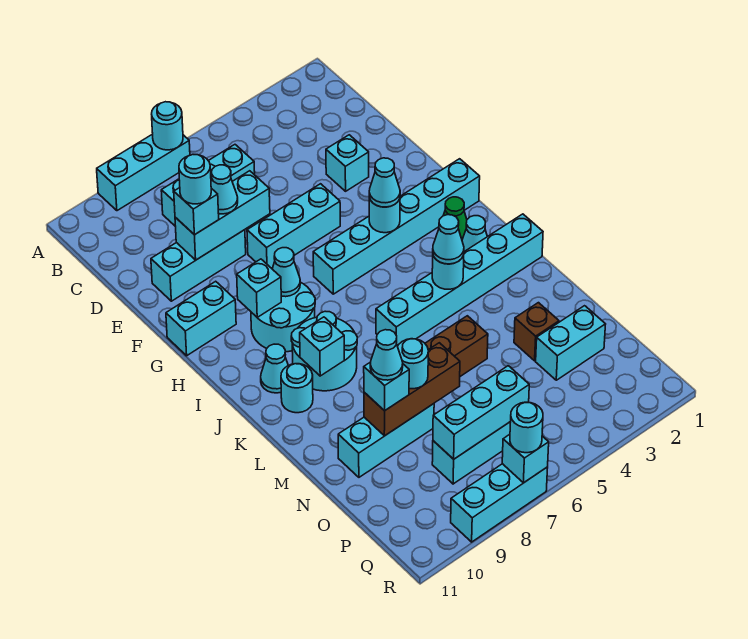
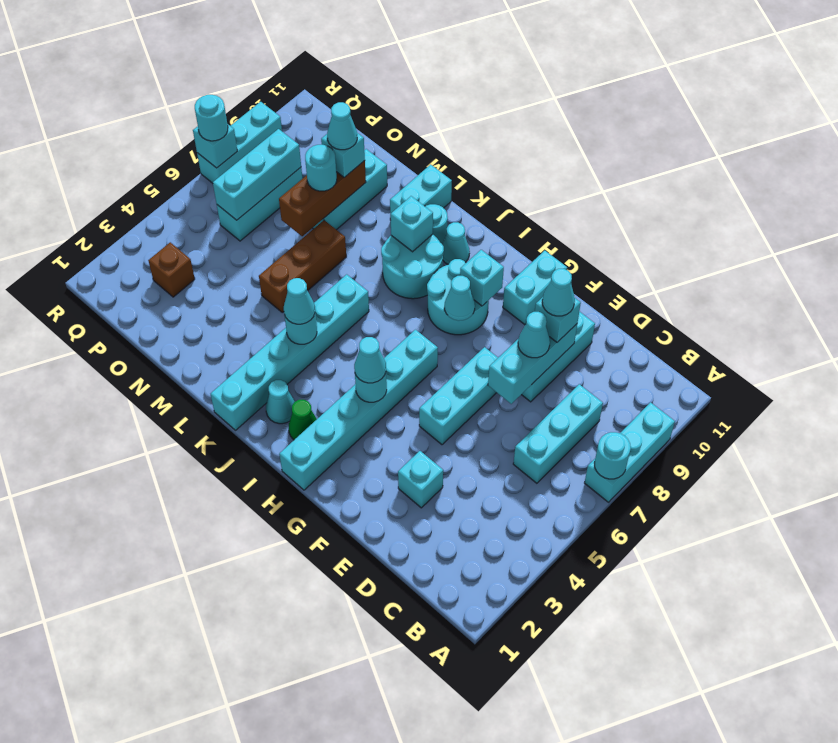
cyan round brick E9 level 4 -> cyan cone E9 level 4
brown brick N3 level 1 -> brown brick P3 level 1
cyan brick O2:O3 level 1 -> cyan brick L10:L11 level 1

